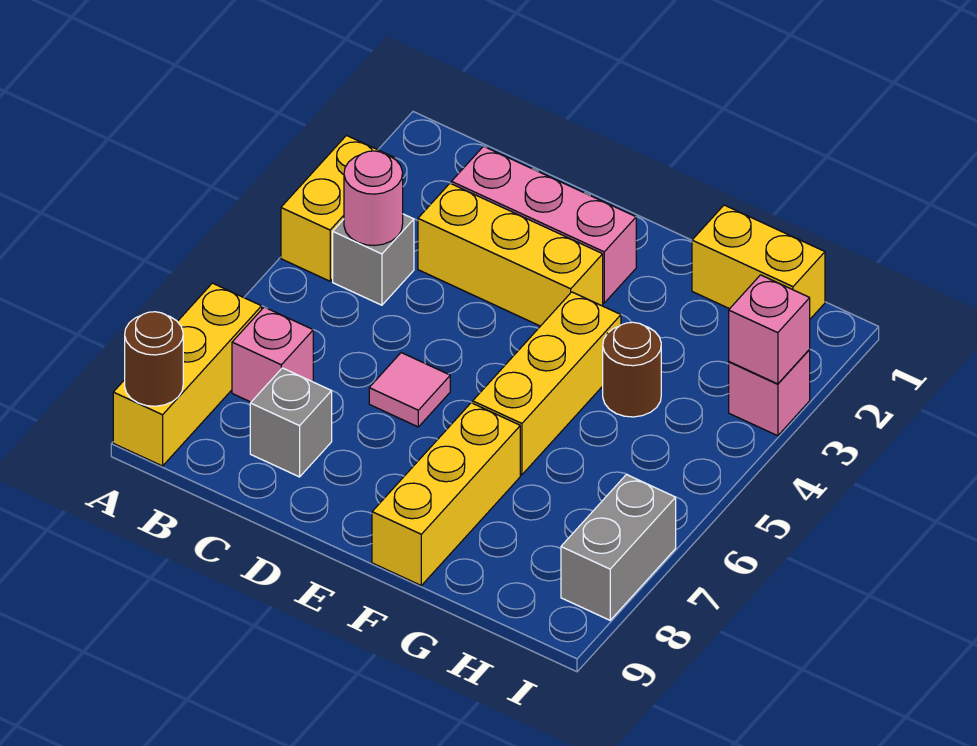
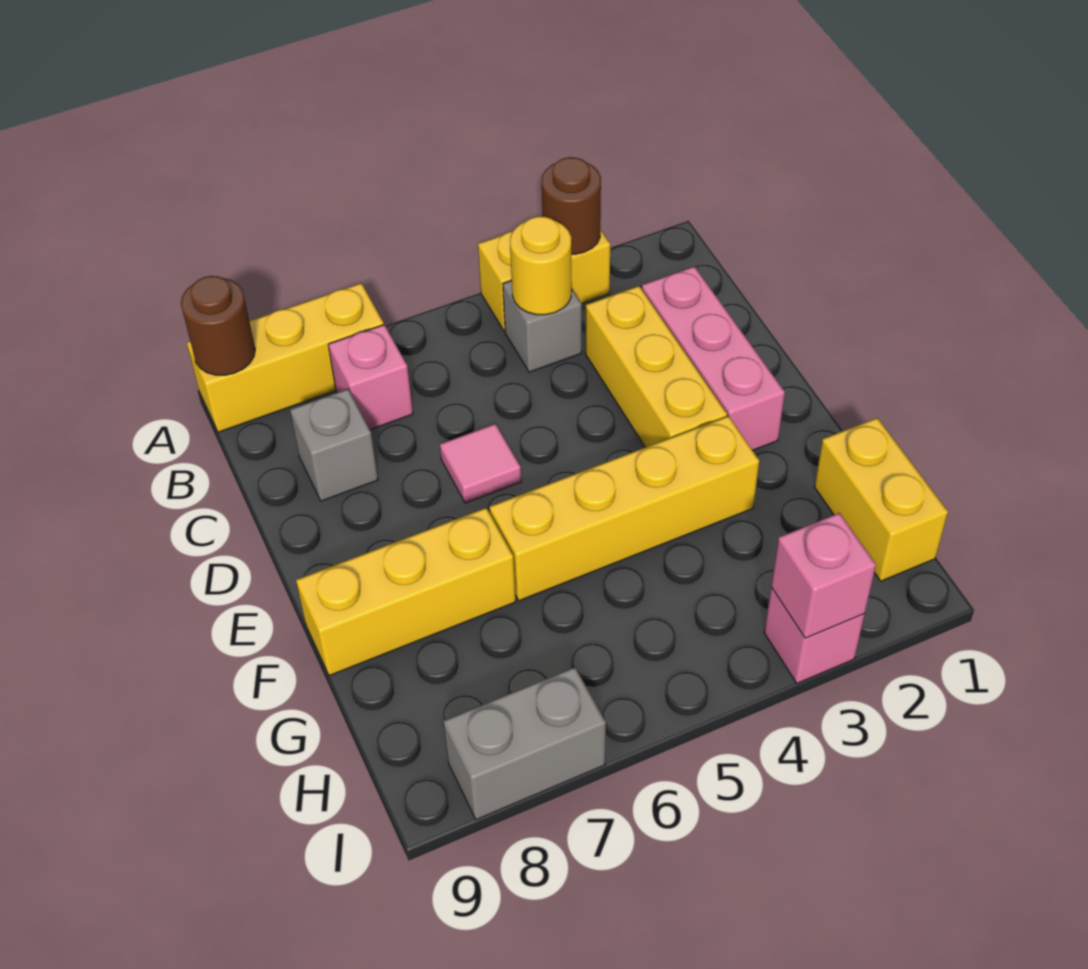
pink round brick B4 level 2 -> yellow round brick B4 level 2
yellow brick F4:F6 level 1 -> yellow brick F3:F6 level 1
brown round brick G4 level 1 -> brown round brick A3 level 2

